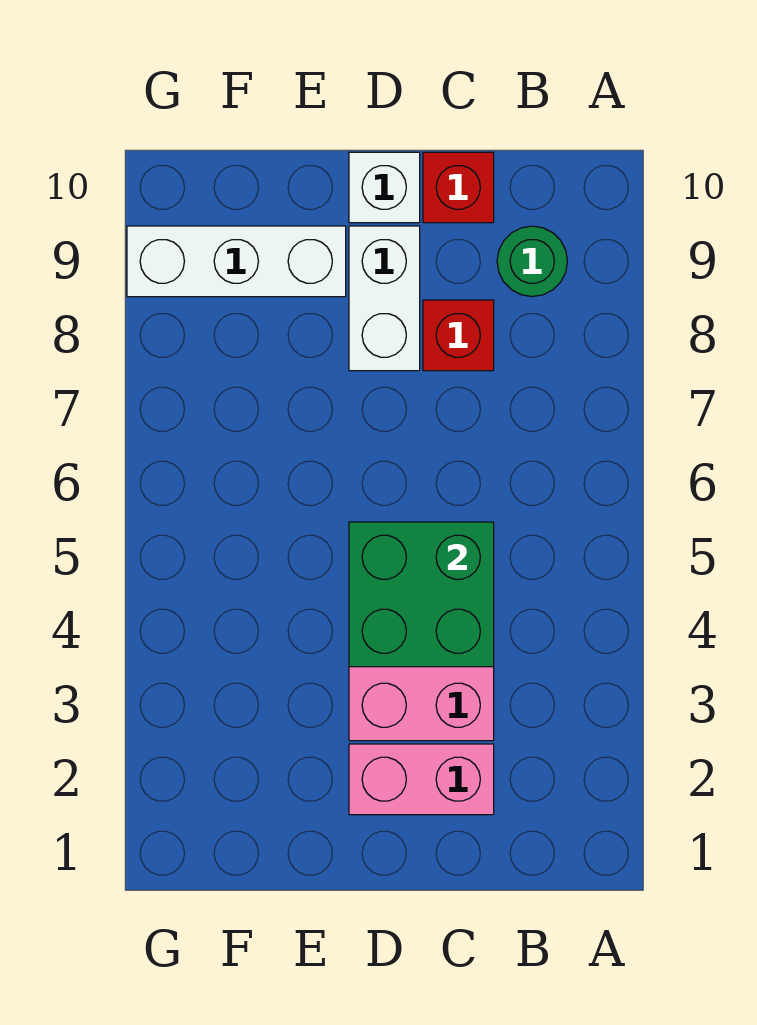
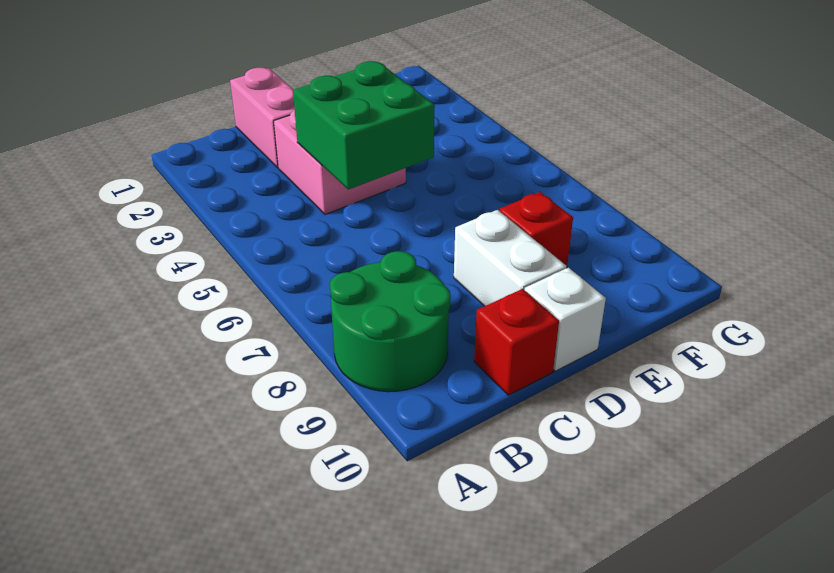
green round brick B9 level 1 -> green round brick A8:B9 level 1
pink brick C2:D2 level 1 -> pink brick C1:C2 level 1
red brick C8 level 1 -> red brick E8 level 1
white brick E9:G9 level 1 -> none

